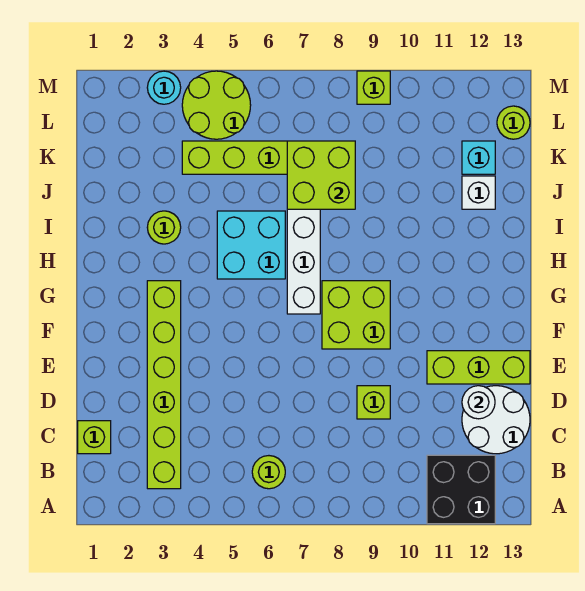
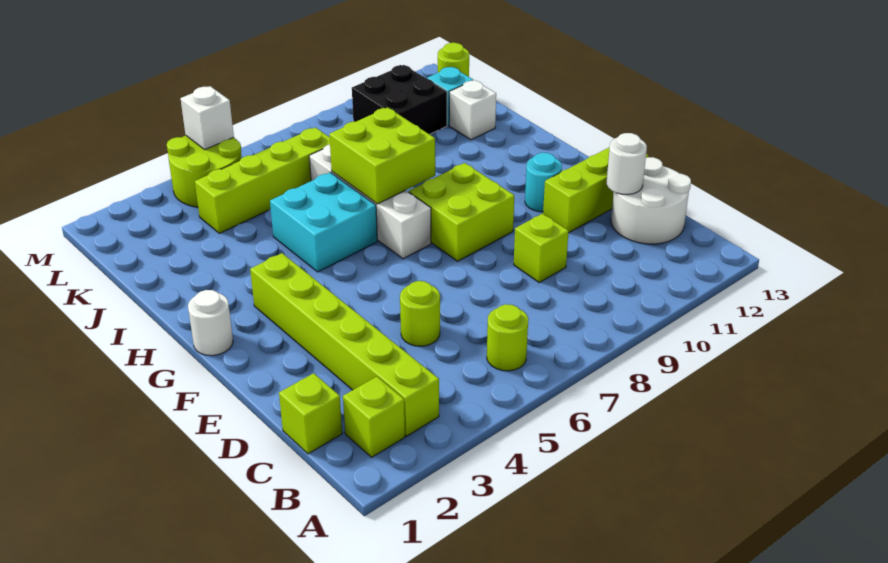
black brick A11:B12 level 1 -> black brick K10:L11 level 1
none -> white round brick G1 level 1
lime round brick I3 level 1 -> lime round brick D5 level 1
lime brick J7:K8 level 2 -> lime brick H7:I8 level 2
cyan round brick M3 level 1 -> cyan round brick F11 level 1
none -> white brick M5 level 2
lime brick M9 level 1 -> lime brick B2 level 1

